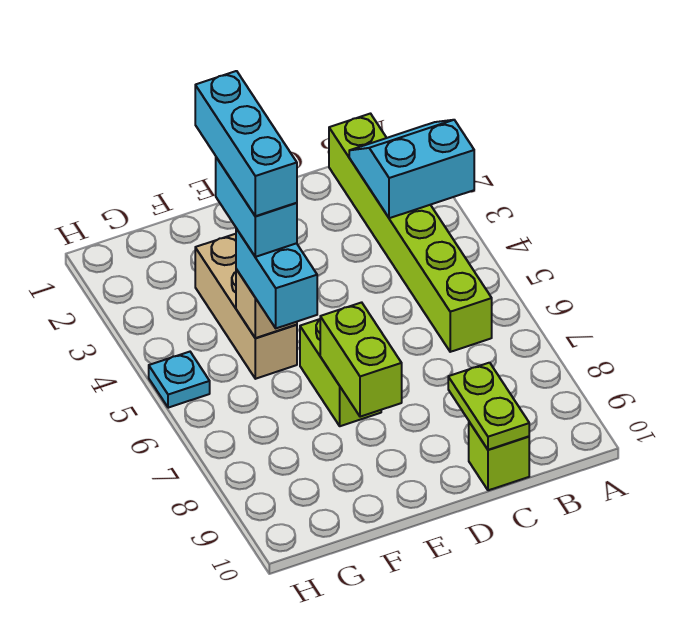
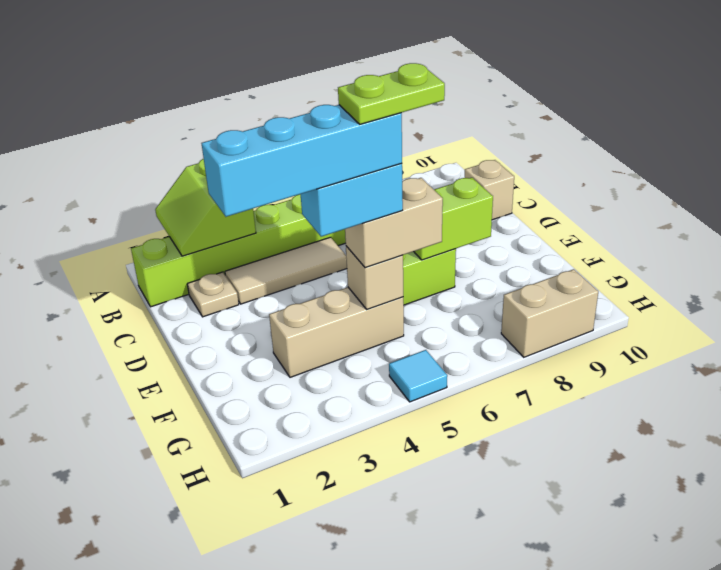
cyan slope A2:B3 level 2 top 3 -> lime slope A2:B3 level 2 top 3
none -> tan plate C2 level 1
none -> tan tile C3:C5 level 1
lime plate C9:C10 level 2 -> lime plate F5:F6 level 6
lime brick C10 level 1 -> tan brick C10 level 1
cyan brick F3:F5 level 5 -> cyan brick F2:F5 level 5
cyan brick F5:F6 level 3 -> tan brick F5:F6 level 3
cyan plate H5 level 1 -> cyan tile H5 level 1
none -> tan brick H8:H9 level 1

